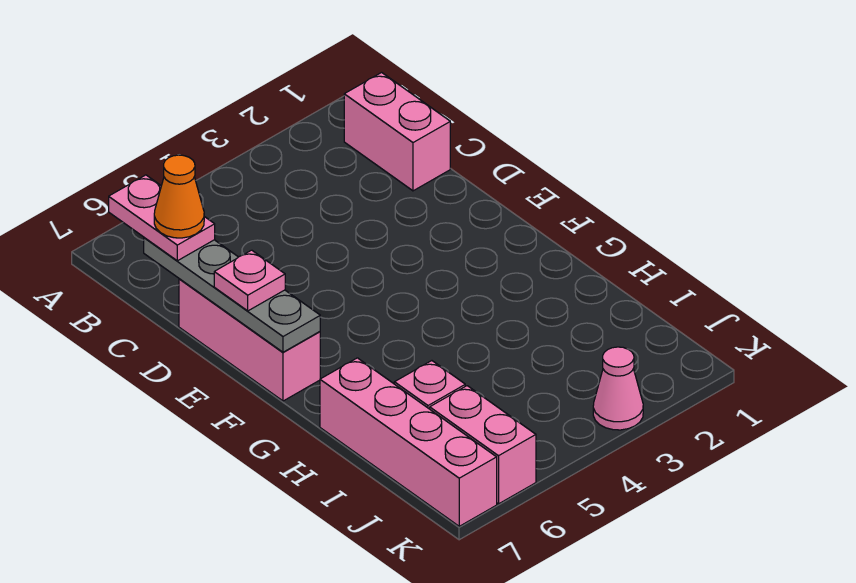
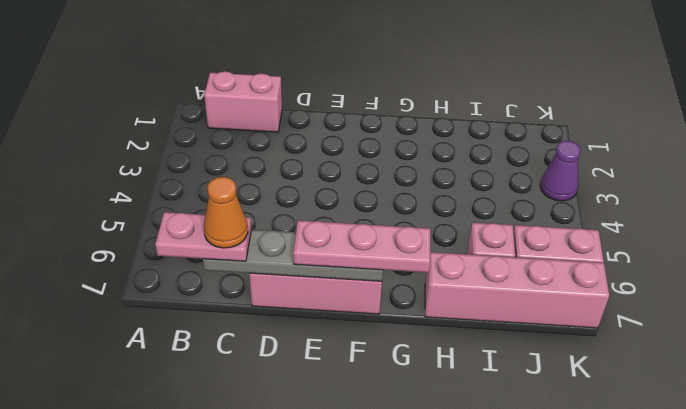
pink plate E7 level 3 -> pink plate E7:G7 level 3
pink cone K3 level 1 -> purple cone K3 level 1

